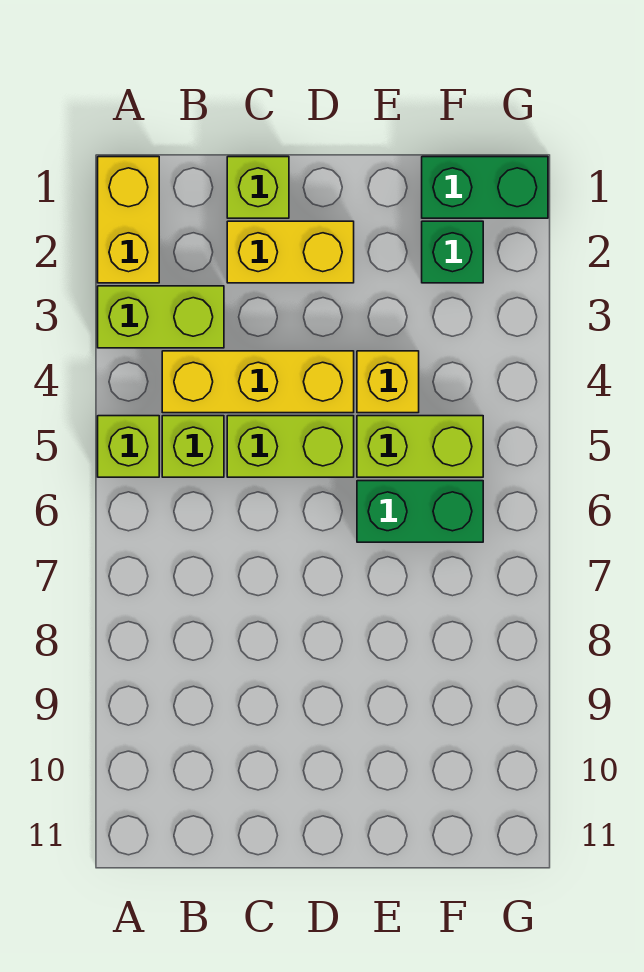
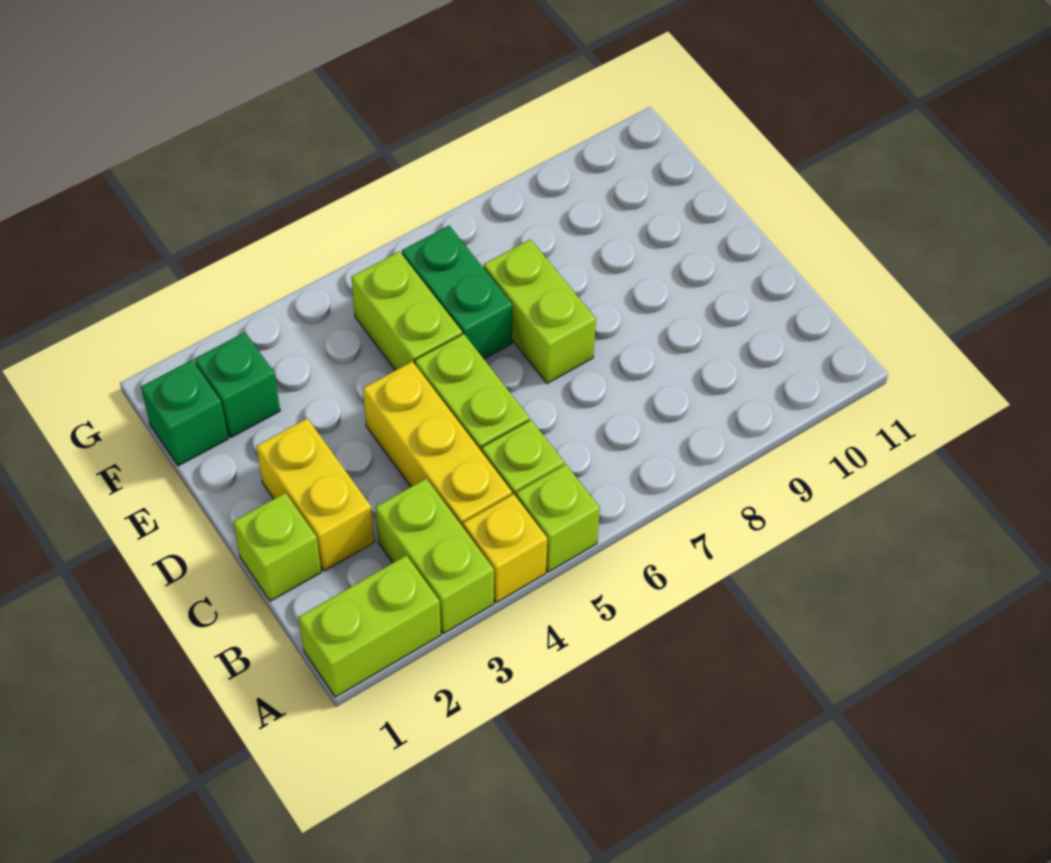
yellow brick A1:A2 level 1 -> lime brick A1:A2 level 1
none -> lime brick D7:E7 level 1
yellow brick E4 level 1 -> yellow brick A4 level 1
green brick F1:G1 level 1 -> green brick F1 level 1

